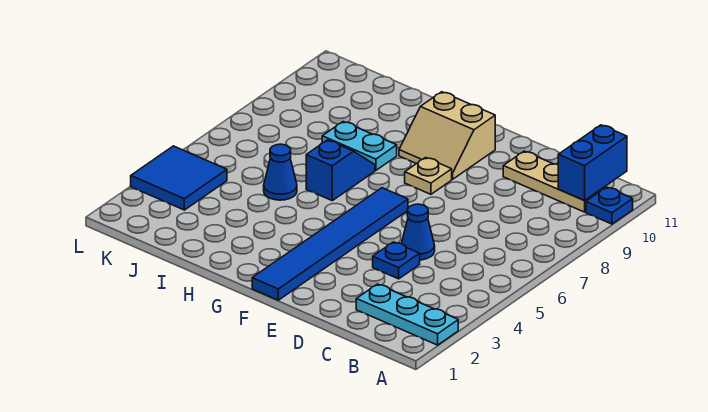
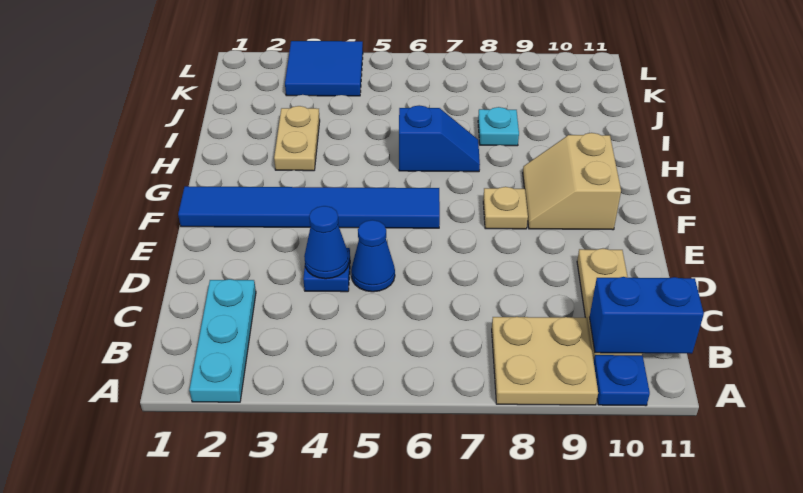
none -> tan plate A8:B9 level 1
none -> tan plate H3:I3 level 1
cyan plate H8:I8 level 1 -> cyan plate I8 level 1
blue cone I5 level 1 -> blue cone D4 level 2

